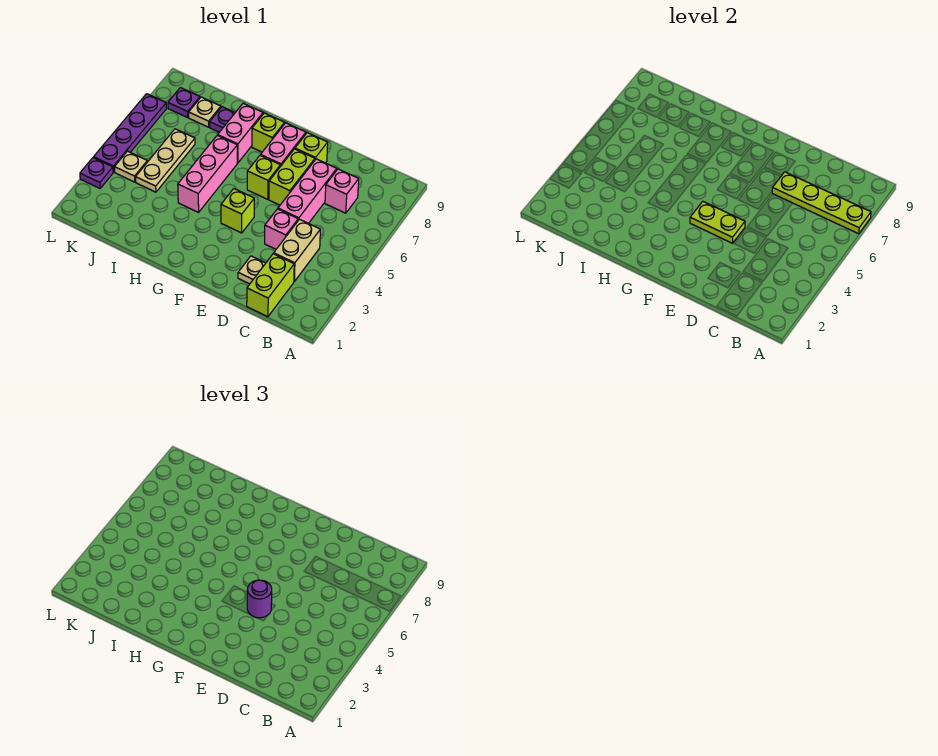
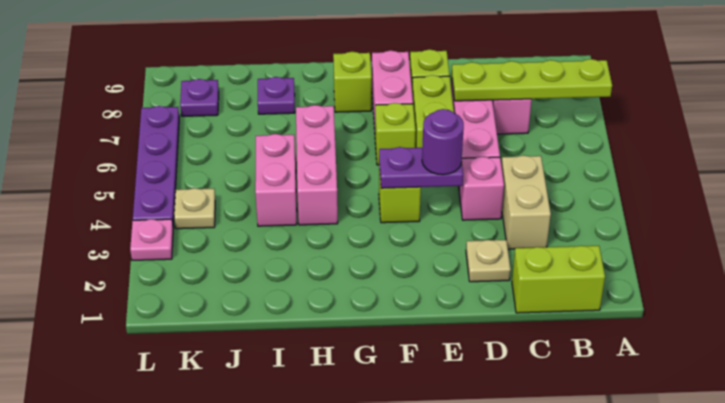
lime brick C1:C2 level 1 -> lime brick B1:C1 level 1
lime plate E4:F4 level 2 -> purple plate E4:F4 level 2
pink brick H7:H8 level 1 -> pink brick I4:I5 level 1
tan plate J4:J6 level 1 -> none
tan plate J8 level 1 -> none
purple plate L3 level 1 -> pink plate L3 level 1

